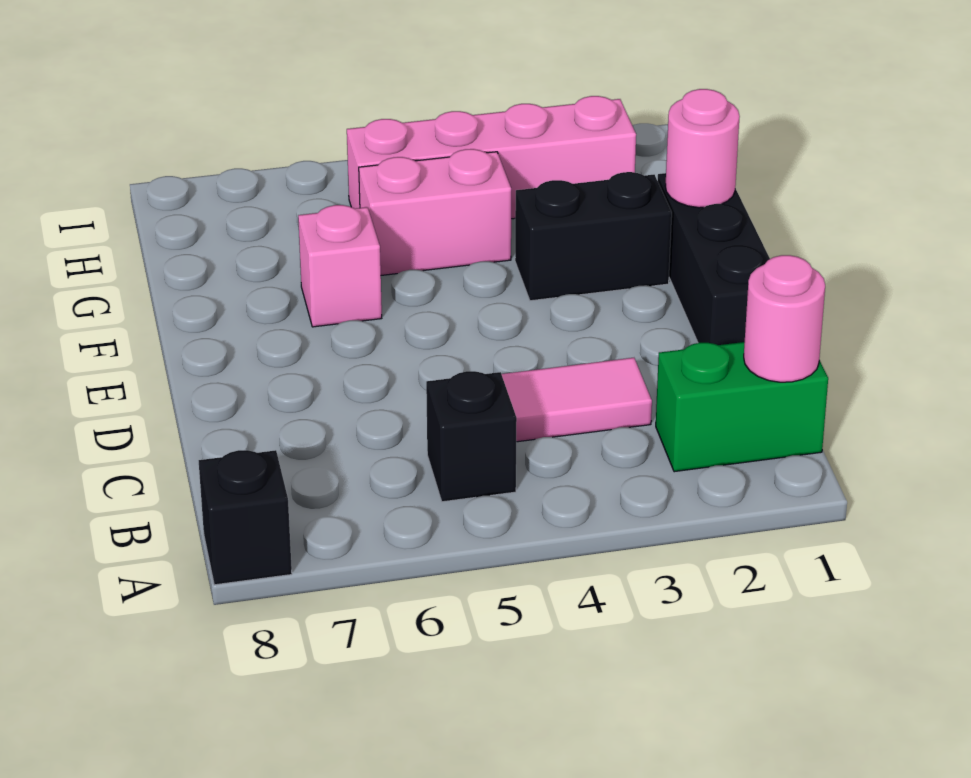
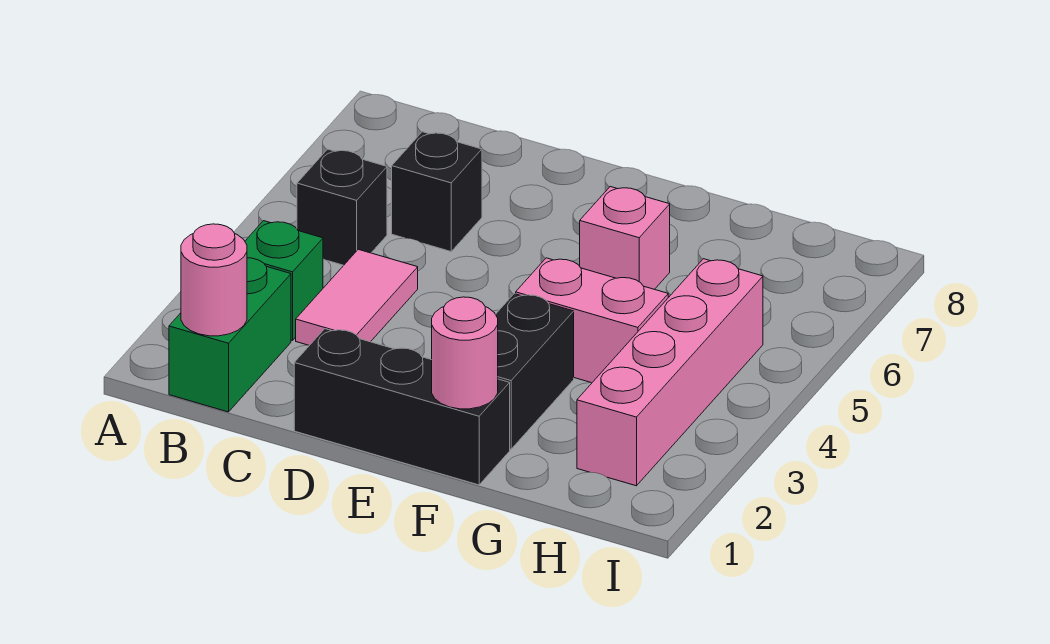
black brick A8 level 1 -> black brick C6 level 1
none -> green brick B3 level 1
pink brick G4:G5 level 1 -> pink brick F4:G4 level 1

